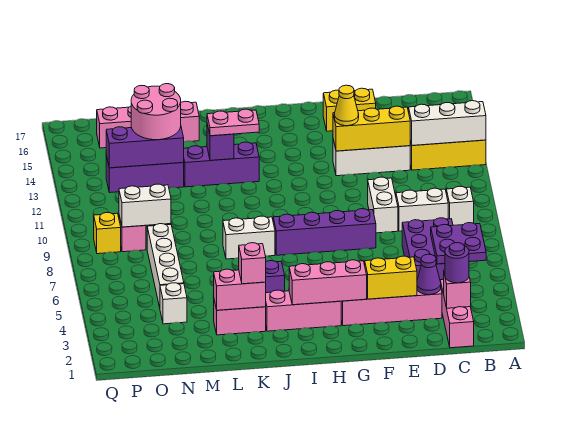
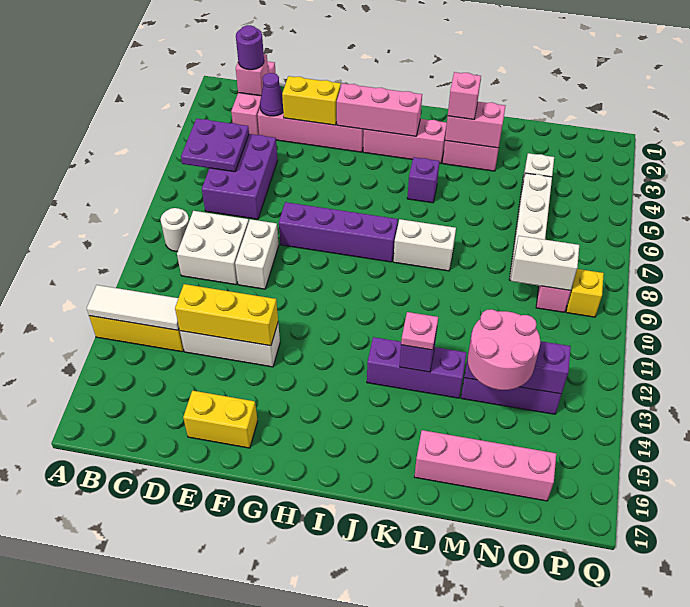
white brick A13:C13 level 2 -> white tile A13:C13 level 2
white brick B9 level 1 -> white round brick B9 level 1
white brick C9:D9 level 1 -> white brick C9:D10 level 1
yellow cone F13 level 3 -> none
pink plate J13:K13 level 3 -> pink plate K13 level 3

